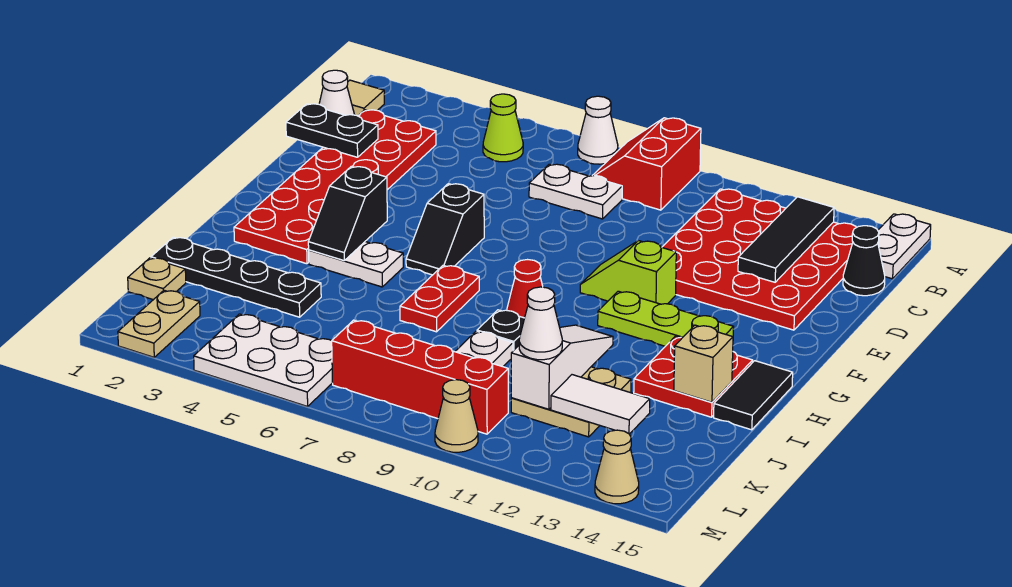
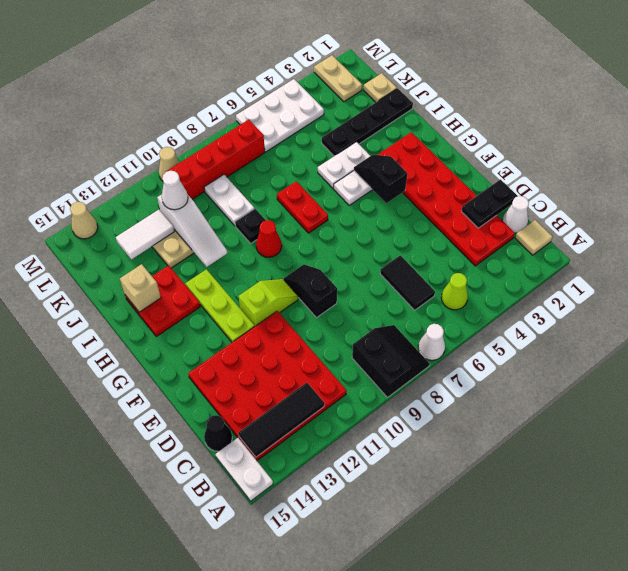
red slope A8:B9 level 1 top 9 -> black slope A8:B9 level 1 top 9
black tile B13:D13 level 2 -> black tile B12:B14 level 2
white plate C7:C8 level 1 -> white plate I4:I5 level 1
black slope F6:G6 level 1 top F -> black slope E9:F9 level 1 top E
lime plate G11:G13 level 1 -> lime plate F12:H12 level 1
black tile H15:I15 level 1 -> black tile C6:D6 level 1

